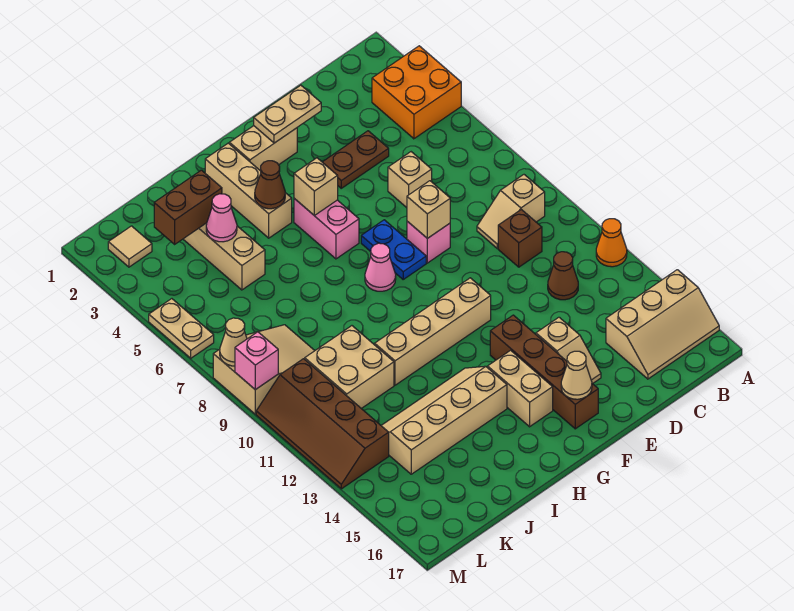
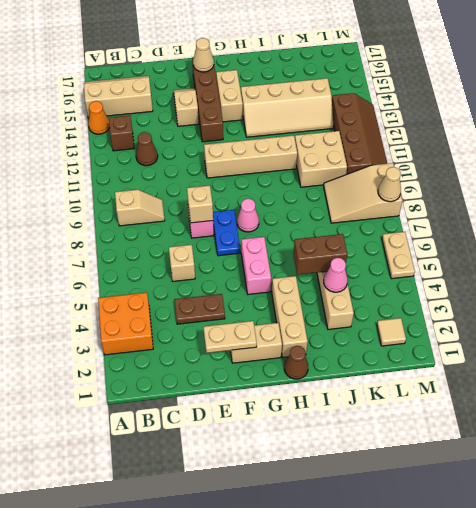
orange cone A12 level 1 -> orange cone A14 level 1
brown brick C10 level 1 -> brown brick B13 level 1
tan brick G5 level 2 -> none
brown cone H4 level 2 -> brown cone H1 level 1
brown brick J3:K3 level 2 -> brown brick I5:J5 level 2
pink brick M9 level 2 -> none

